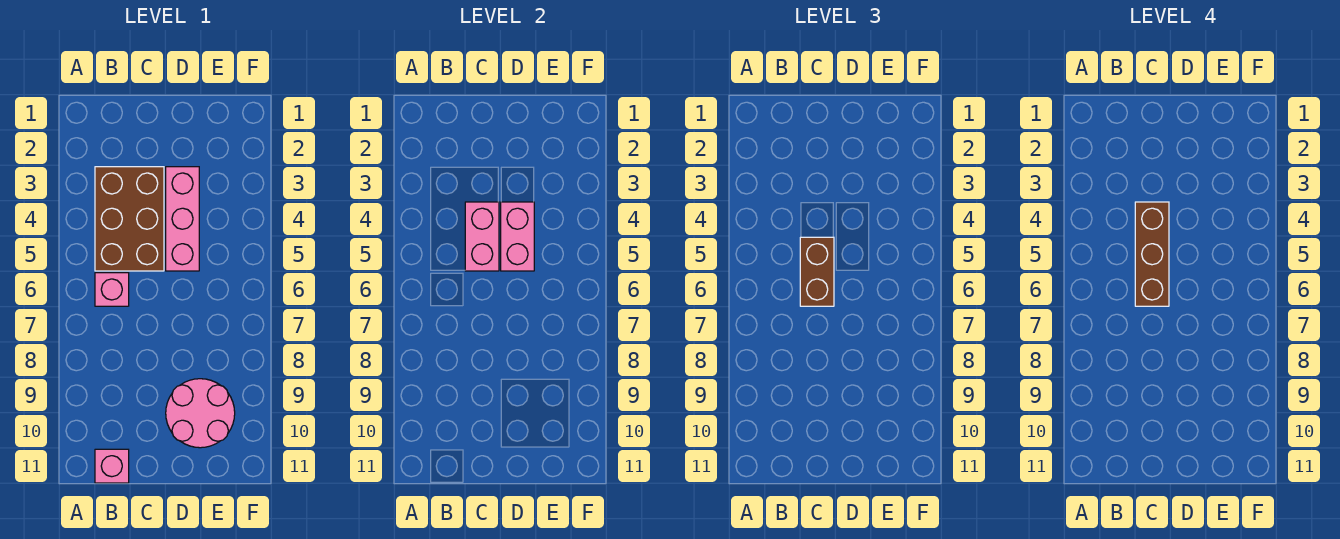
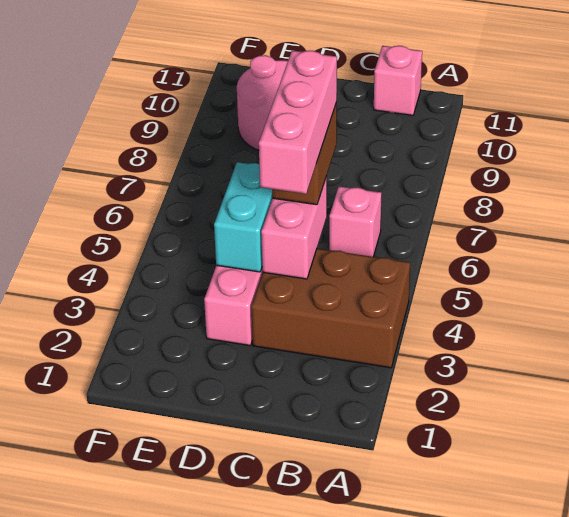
brown brick B3:C5 level 1 -> brown brick A3:C4 level 1
brown brick C4:C6 level 4 -> pink brick C4:C6 level 4
pink brick D4:D5 level 2 -> cyan brick D4:D5 level 2

